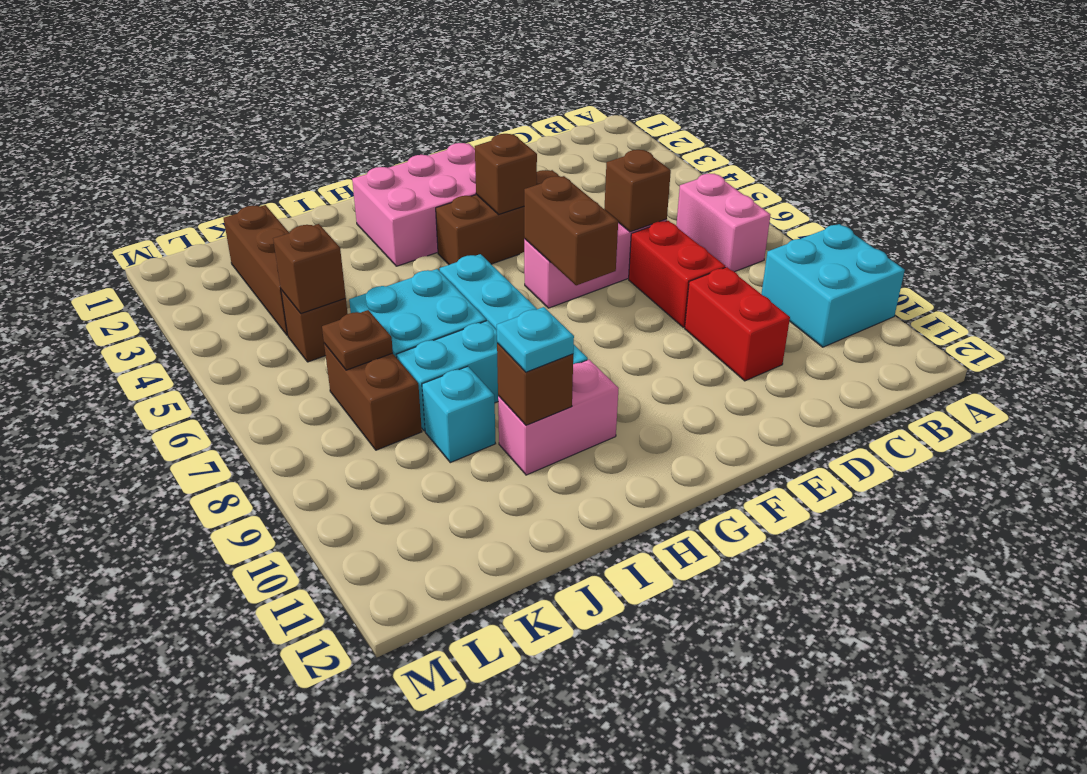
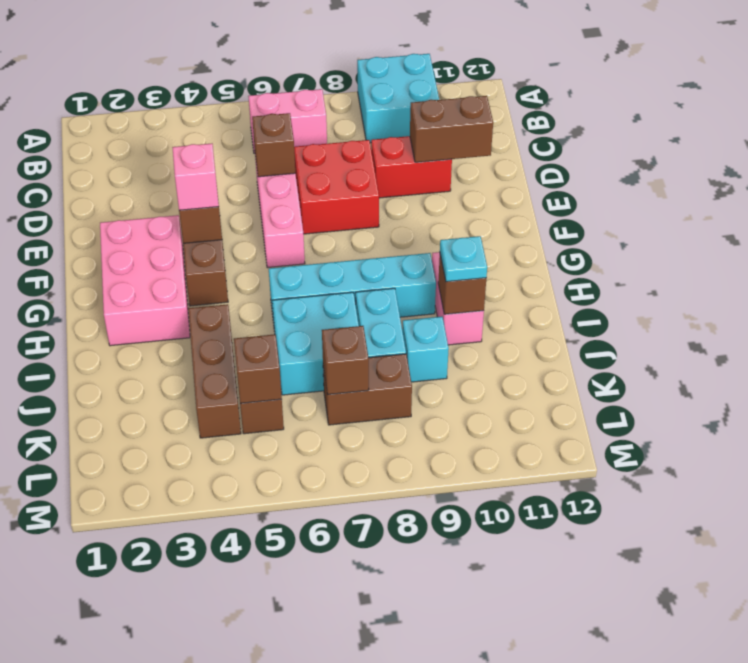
red brick D7:D8 level 1 -> red brick D7:E8 level 1
none -> pink brick F4 level 3
brown brick F6:F7 level 2 -> brown brick D10:D11 level 2
brown brick K2:K4 level 1 -> brown brick I4:K4 level 1
brown plate K7 level 2 -> brown brick K7 level 2

